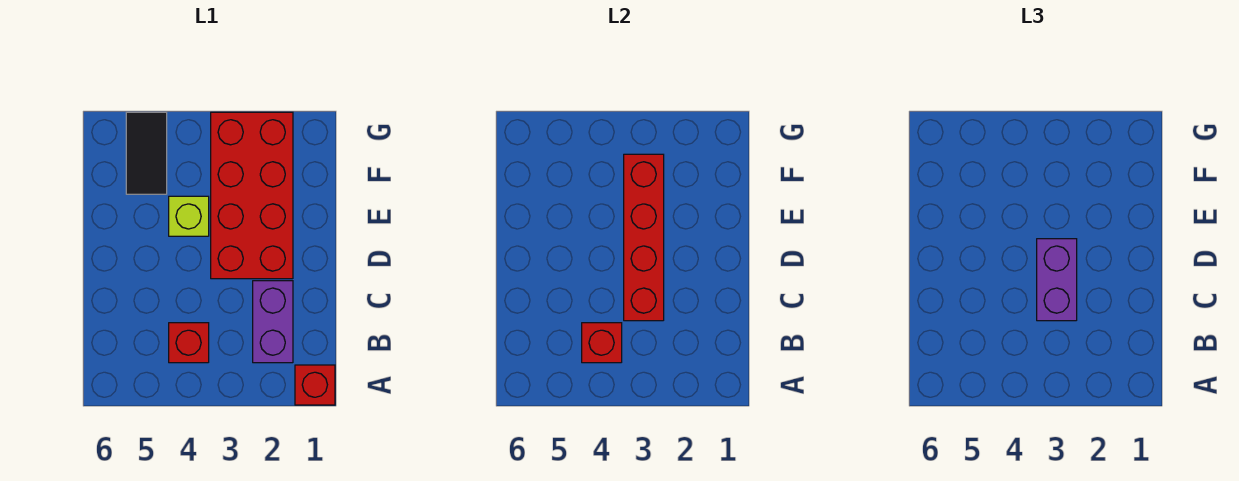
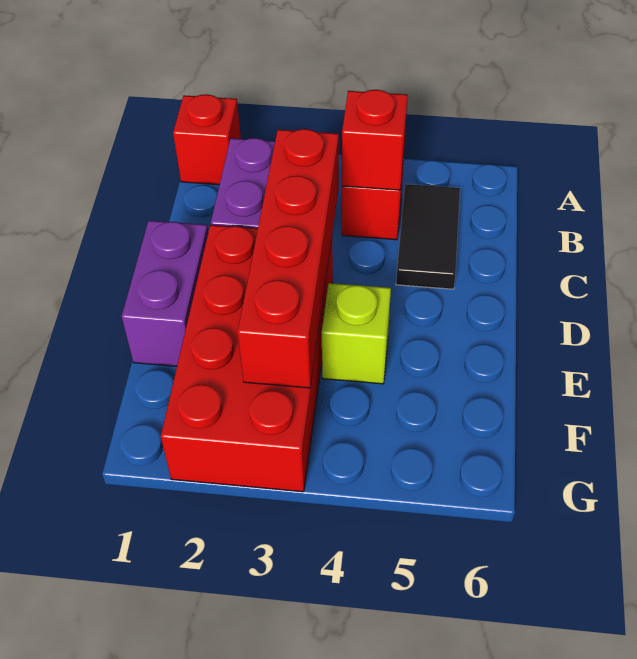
purple brick C3:D3 level 3 -> purple brick D1:E1 level 1
black tile F5:G5 level 1 -> black tile B5:C5 level 1

